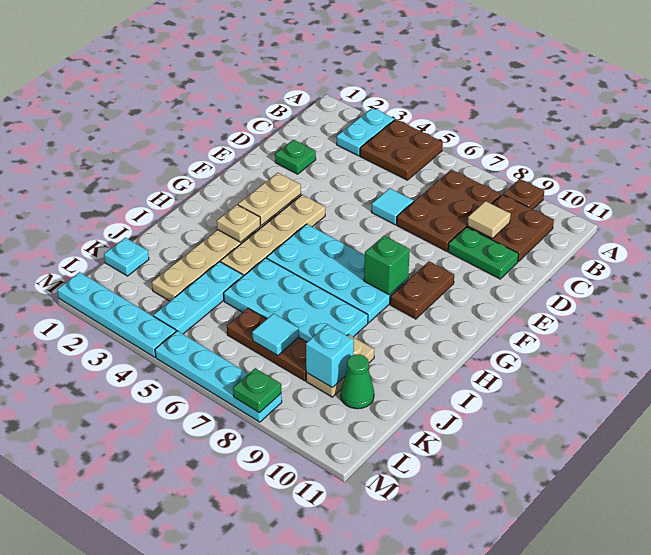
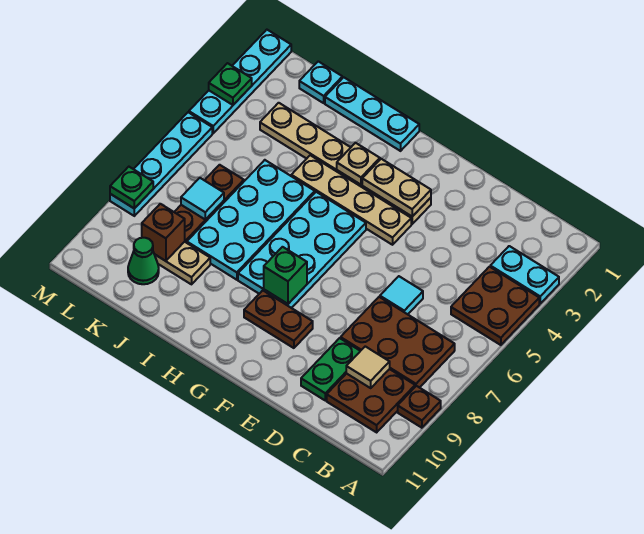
green plate D2 level 1 -> green plate M3 level 2
cyan plate J4:L4 level 1 -> cyan plate H1:J1 level 1
cyan brick K9 level 2 -> brown brick K9 level 2

